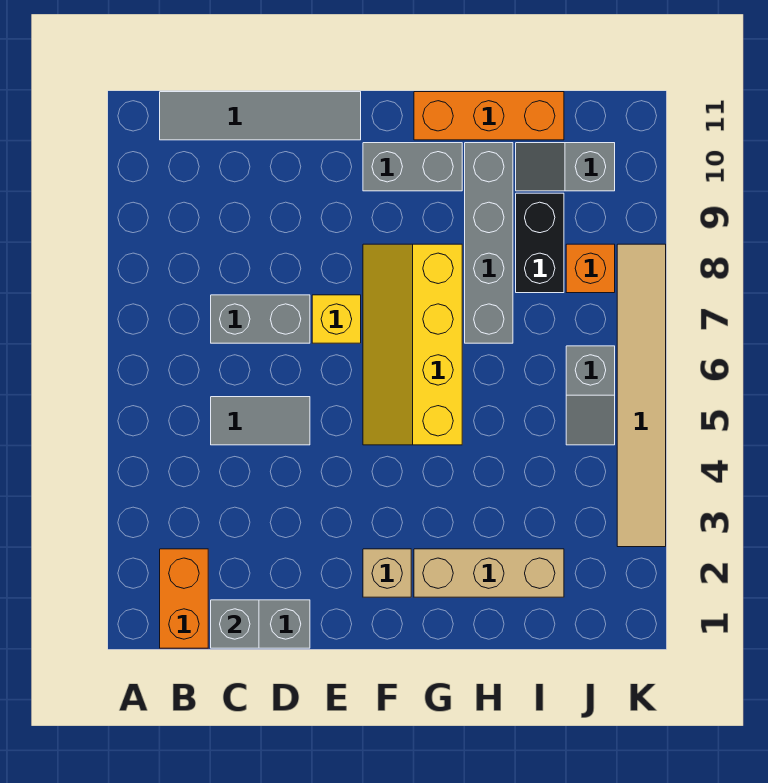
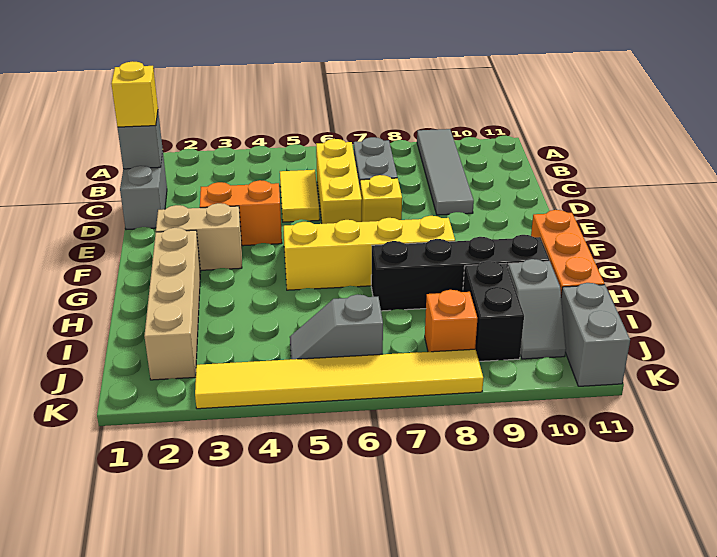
orange brick B1:B2 level 1 -> orange brick E3:E4 level 1
grey tile B11:E11 level 1 -> grey tile A9:D9 level 1
none -> yellow brick C1 level 3
grey tile C5:D5 level 1 -> yellow tile C5:D5 level 1
none -> yellow brick C6:E6 level 1
tan brick F2 level 1 -> tan brick F2:F3 level 1
grey brick F10:G10 level 1 -> grey brick J11:K11 level 1
tan brick G2:I2 level 1 -> tan brick G2:J2 level 1
grey brick H7:H10 level 1 -> black brick H7:H10 level 1
black brick I8:I9 level 1 -> black brick I9:J9 level 1
grey slope I10:J10 level 1 top J -> grey slope I10:J10 level 1 top I
tan tile K3:K8 level 1 -> yellow tile K3:K8 level 1

